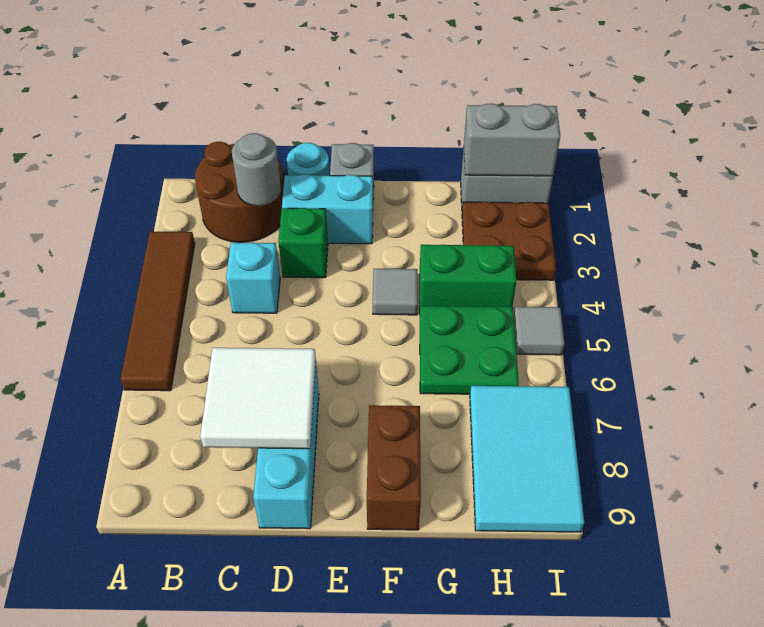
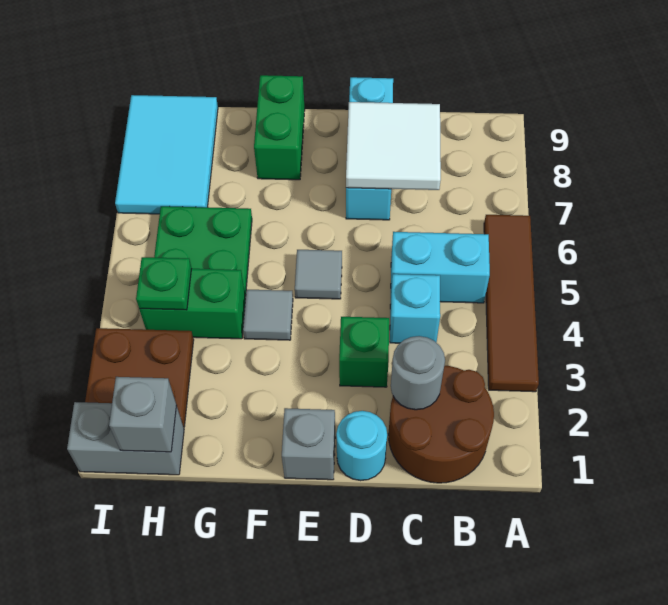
cyan brick D2:E2 level 1 -> cyan brick B5:C5 level 1
brown brick F8:F9 level 1 -> green brick F8:F9 level 1
grey brick H1:I1 level 2 -> grey brick H1 level 2
none -> green plate H4 level 2
grey tile I5 level 1 -> grey tile E5 level 1

